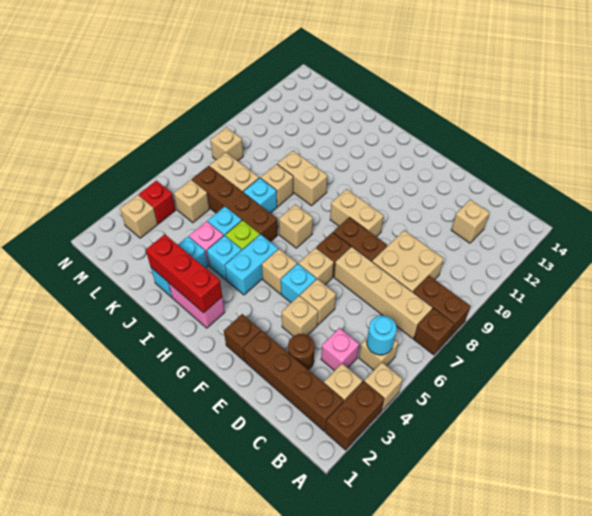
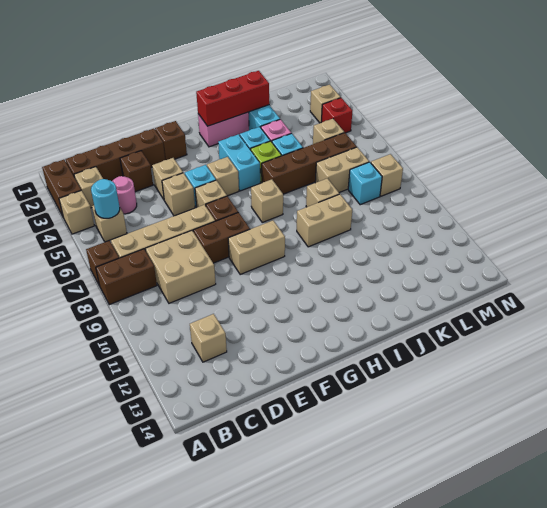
pink brick C4 level 1 -> pink round brick C4 level 1
brown round brick D3 level 1 -> brown brick D3 level 1
cyan brick J7 level 1 -> cyan brick L8 level 1

